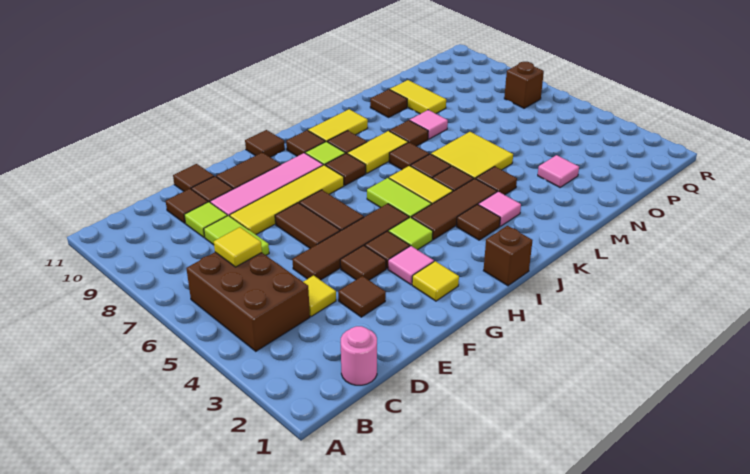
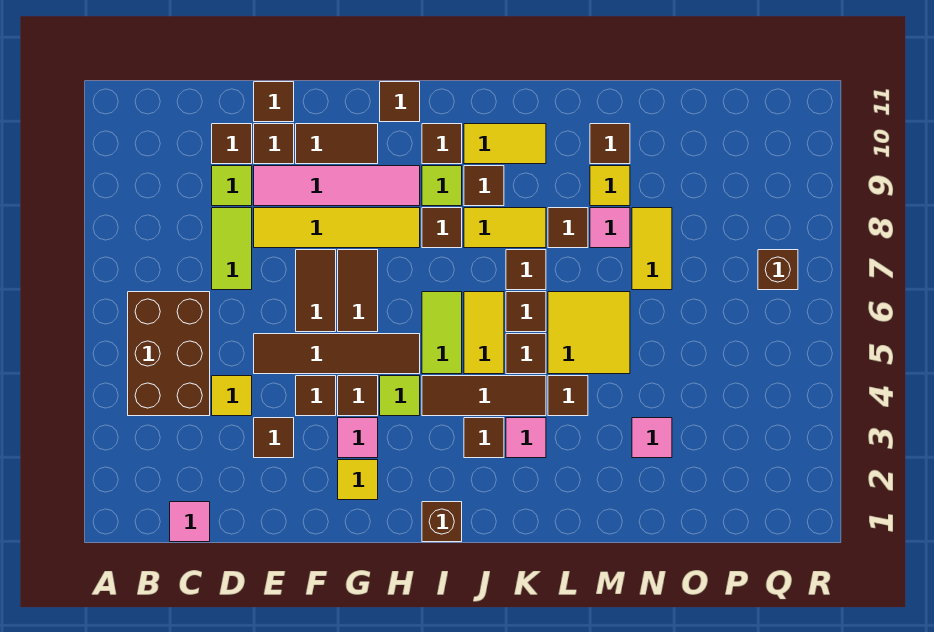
pink round brick C1 level 1 -> pink tile C1 level 1
yellow tile C6 level 2 -> yellow tile M9 level 1
yellow tile N9:N10 level 1 -> yellow tile N7:N8 level 1

